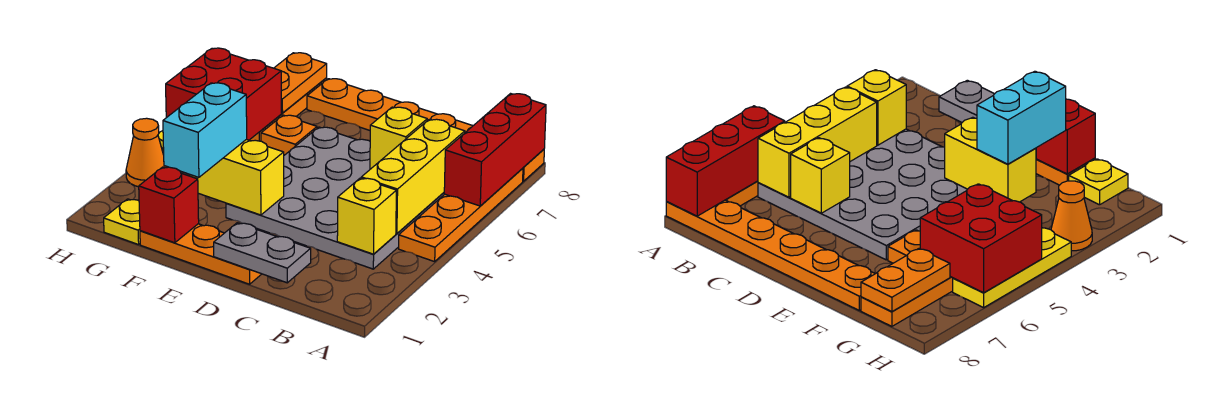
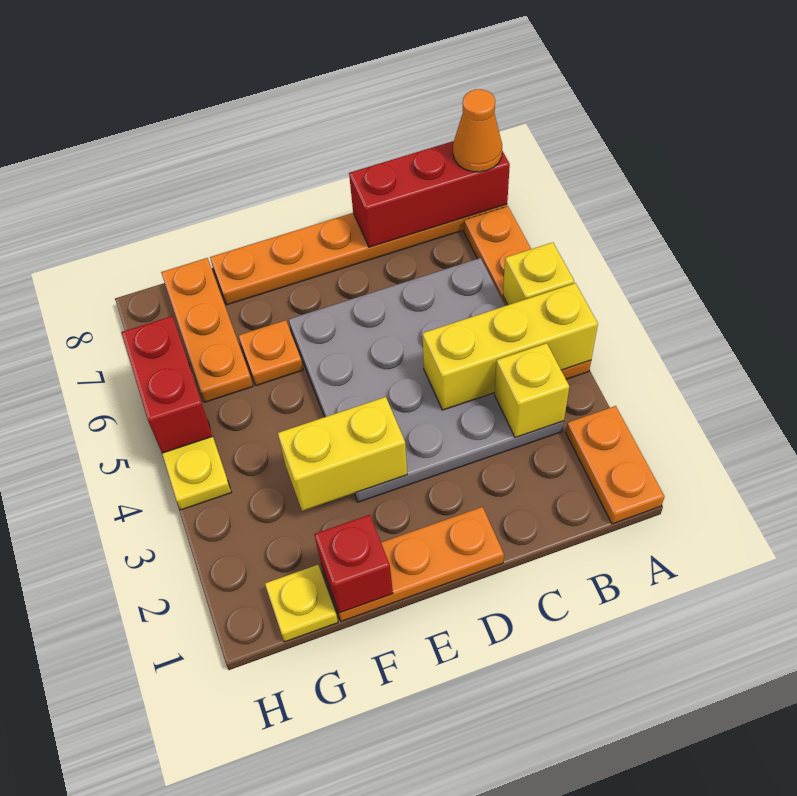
red brick A6:A8 level 2 -> red brick A8:C8 level 2
yellow brick B4:B6 level 2 -> yellow brick A4:C4 level 2
grey plate C1:D1 level 2 -> none
yellow brick C6 level 2 -> yellow brick A5 level 2
cyan brick F2:F3 level 3 -> none
red brick G5:H6 level 2 -> red brick H5:H6 level 2
orange plate G7:G8 level 2 -> orange plate A1:A2 level 1
orange cone H3 level 1 -> orange cone A8 level 3

